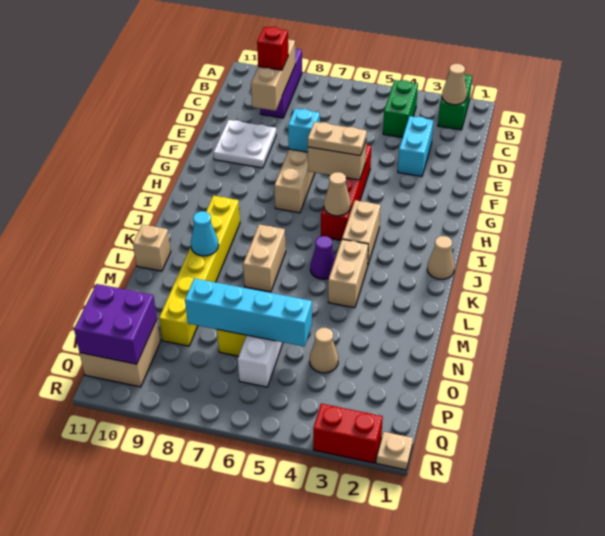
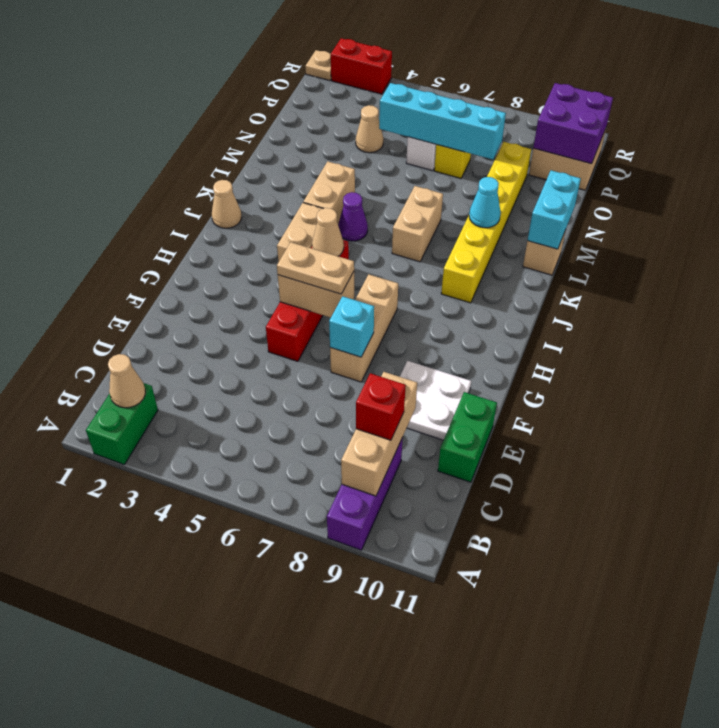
green brick B4:C4 level 1 -> green brick D11:E11 level 1
cyan brick D3:E3 level 1 -> cyan brick L11:M11 level 2

